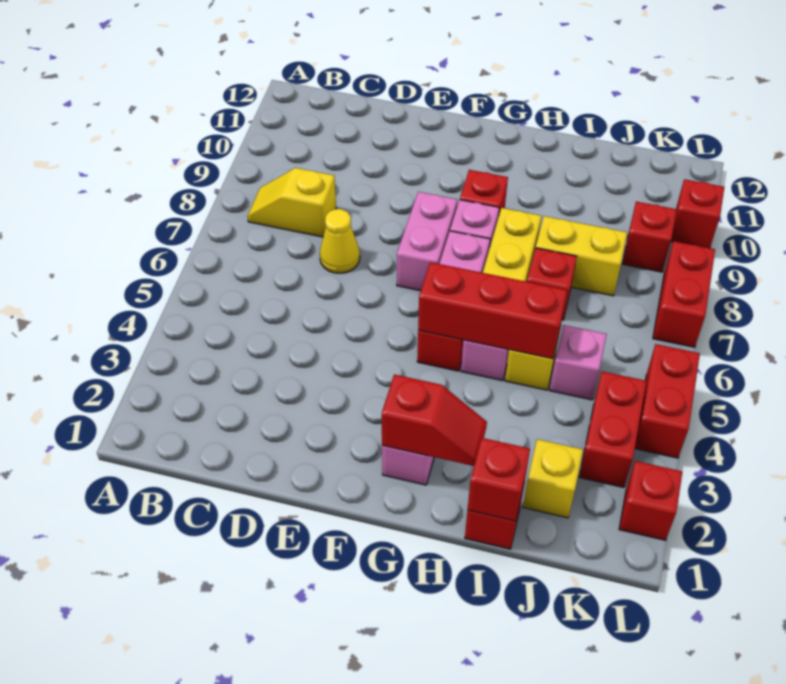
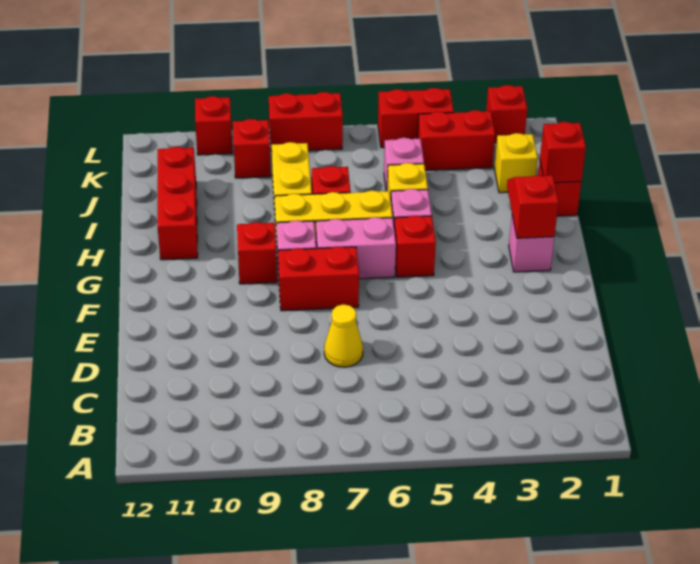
yellow slope B8:C8 level 1 top C -> none
pink brick F7:F8 level 1 -> red brick F7:F8 level 1
red brick G5:I5 level 2 -> red brick H11:J11 level 1

